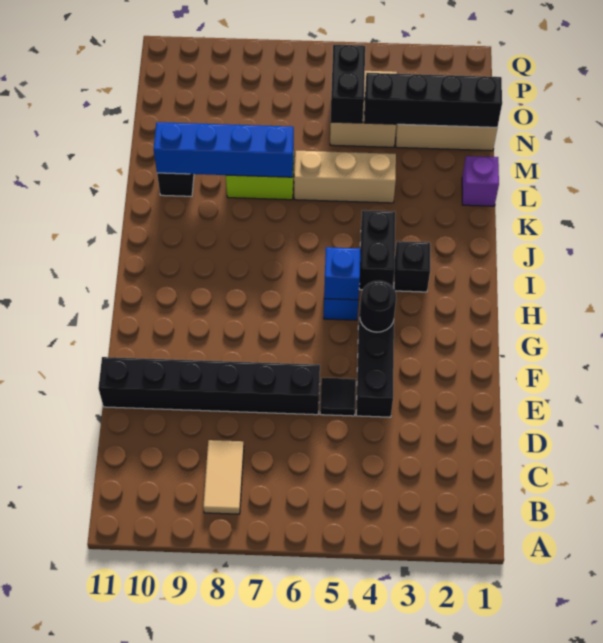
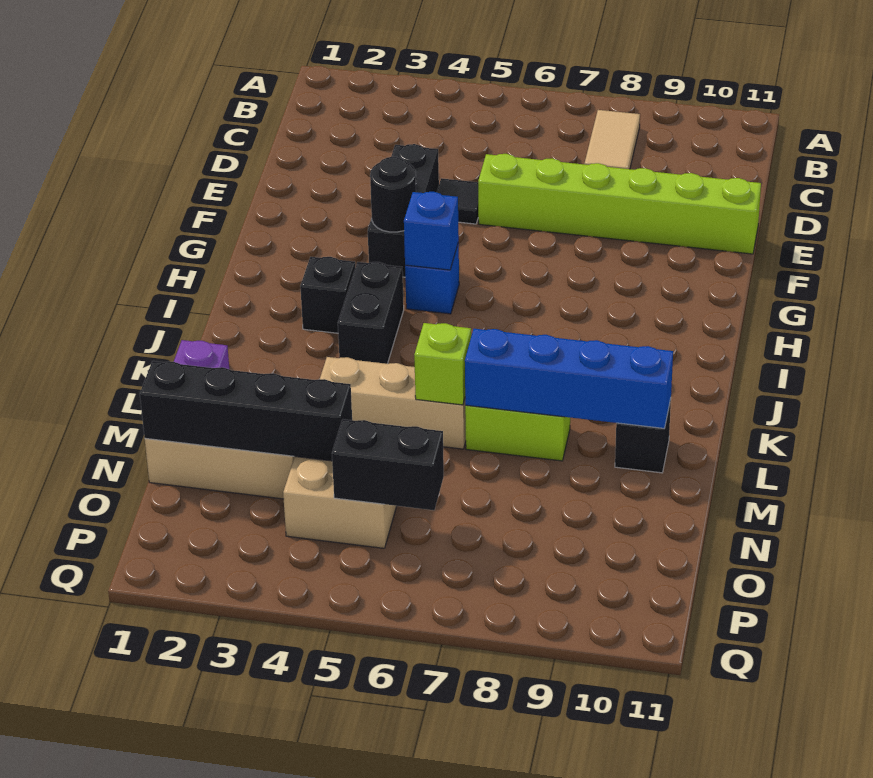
black brick E6:E11 level 1 -> lime brick E6:E11 level 1
none -> lime brick L6 level 2
black brick N5:O5 level 2 -> black brick O5:O6 level 2

